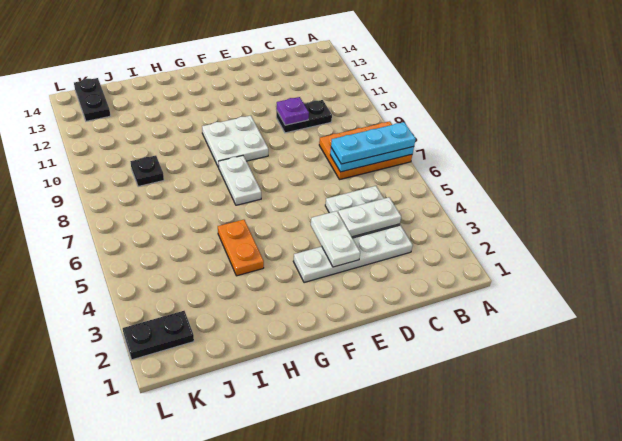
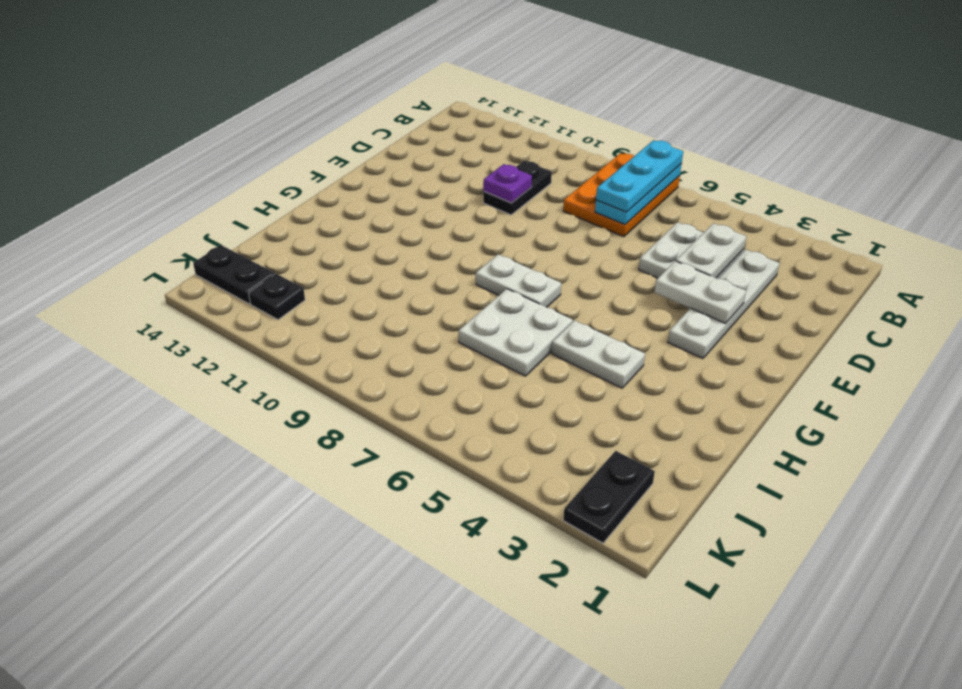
white plate F9:G10 level 1 -> white plate H6:I7 level 1
orange plate H4:H5 level 1 -> white plate H4:H5 level 1
black plate J9 level 1 -> black plate K12 level 1

